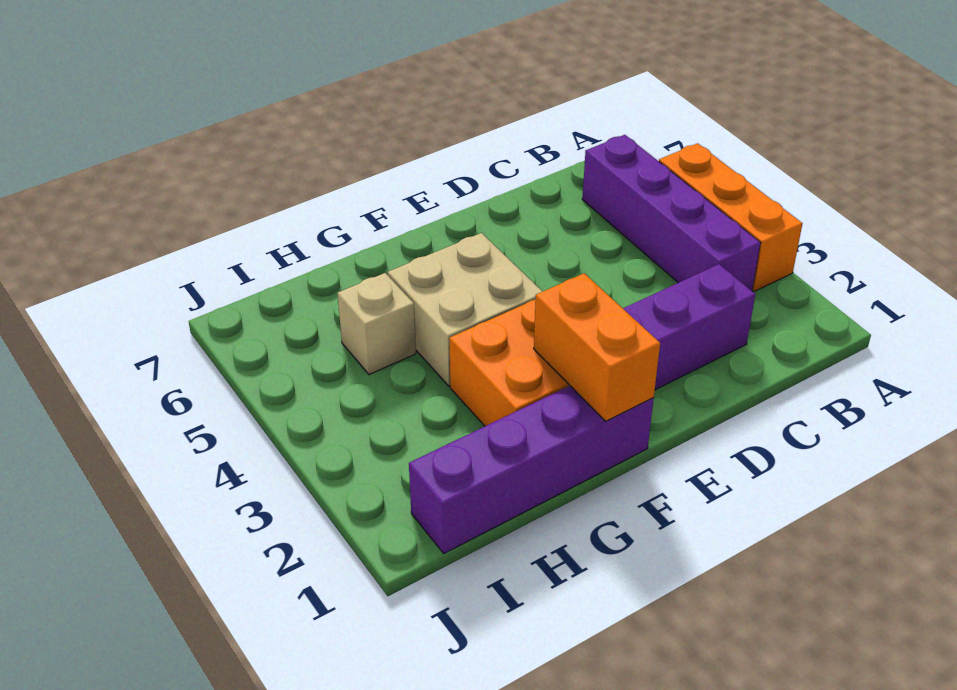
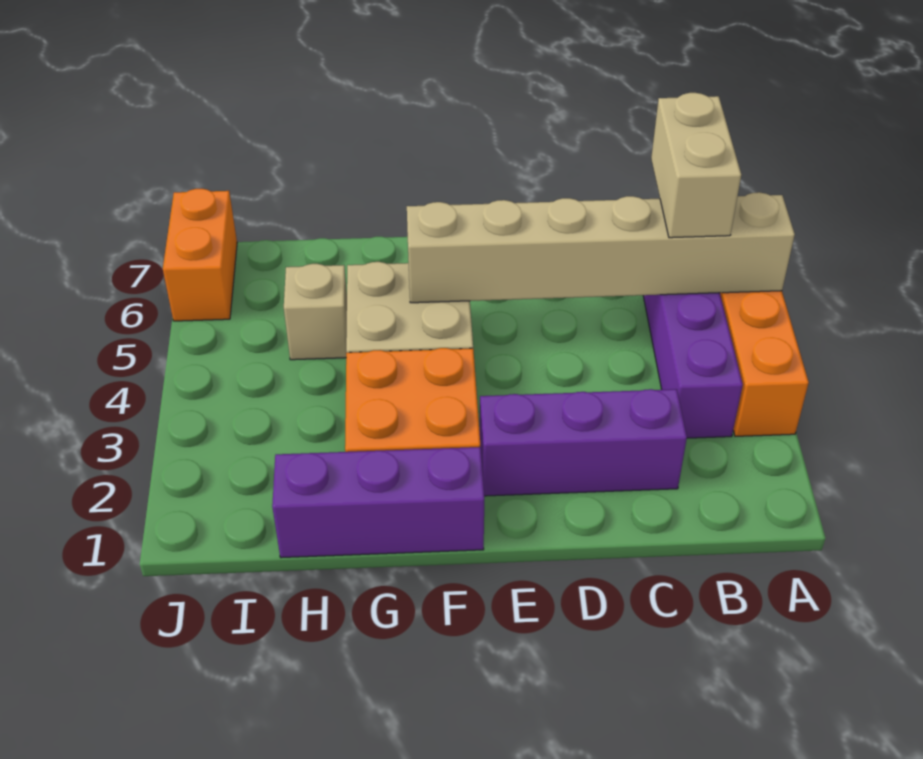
none -> tan brick A5:F5 level 2
none -> tan brick B5:B6 level 3
purple brick F1:I1 level 1 -> purple brick F1:H1 level 1
orange brick F1:F2 level 2 -> orange brick J6:J7 level 1

